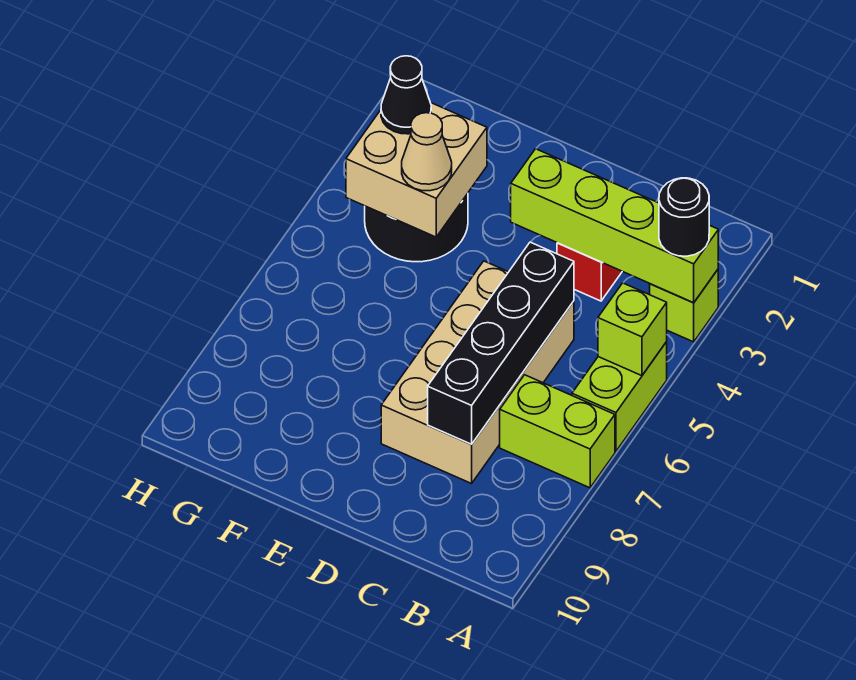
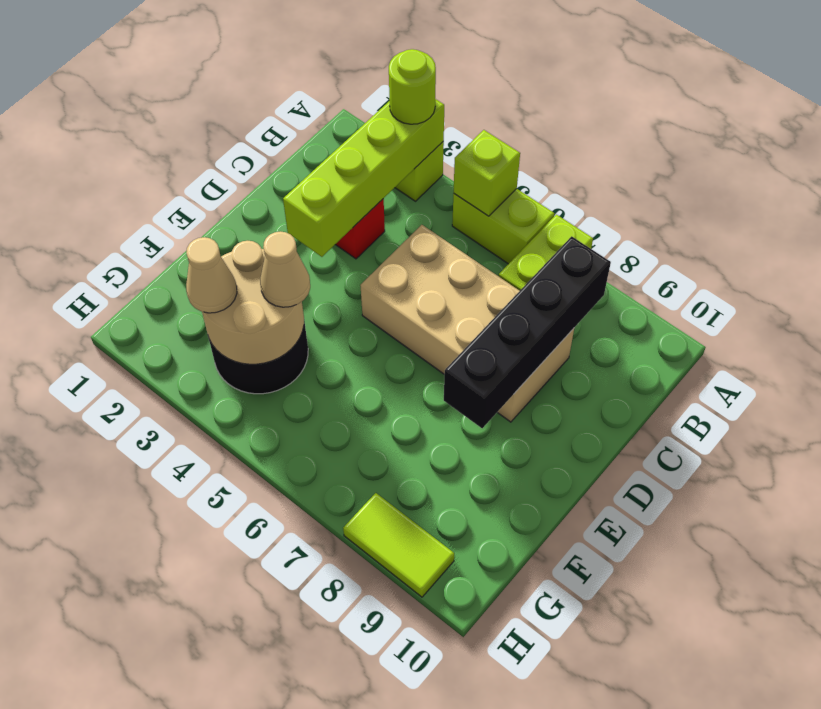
black round brick A3 level 3 -> lime round brick A3 level 3
black brick C5:C8 level 2 -> black brick B8:E8 level 2
tan brick F3:G4 level 2 -> tan round brick F3:G4 level 2
black cone G3 level 3 -> tan cone G3 level 3
none -> lime tile H8:H9 level 1

